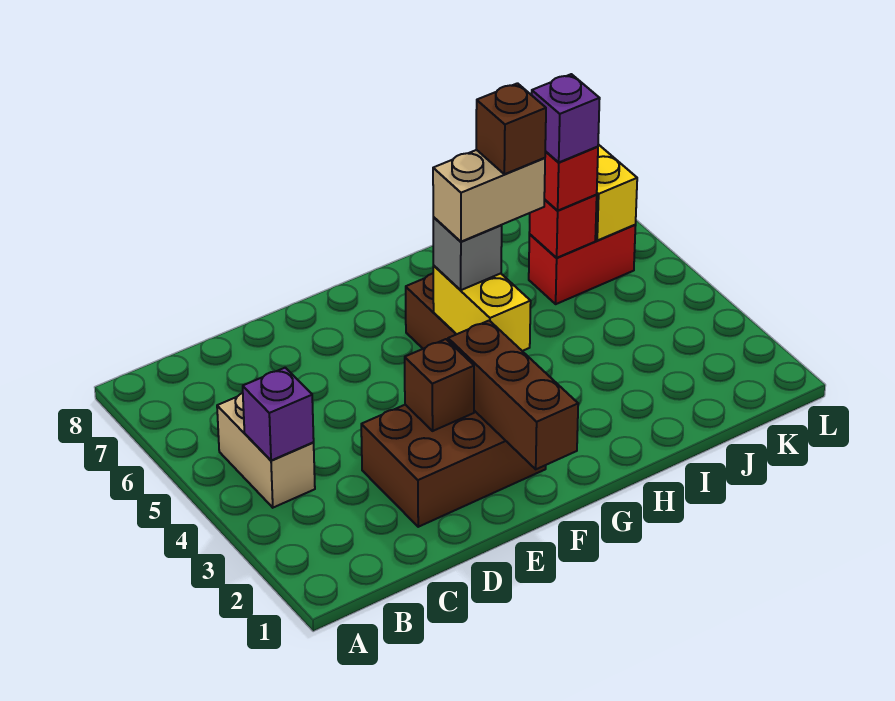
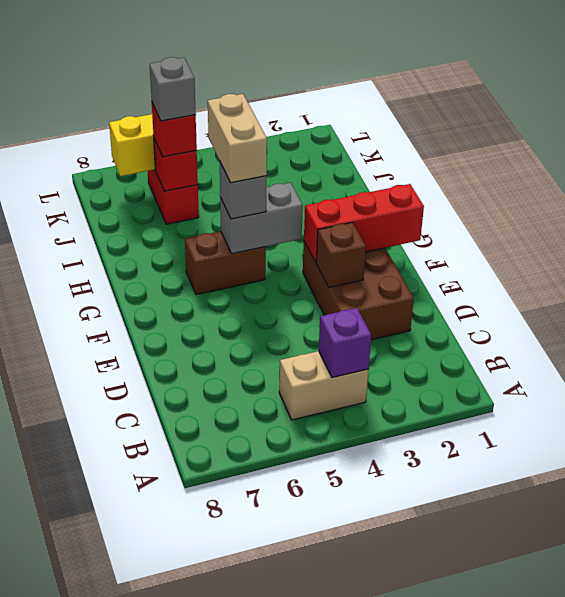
brown brick F1:F3 level 2 -> red brick F1:F3 level 2
yellow brick G4:G5 level 2 -> grey brick G4:G5 level 2
brown brick H5 level 5 -> none
purple brick J6 level 4 -> grey brick J6 level 4

